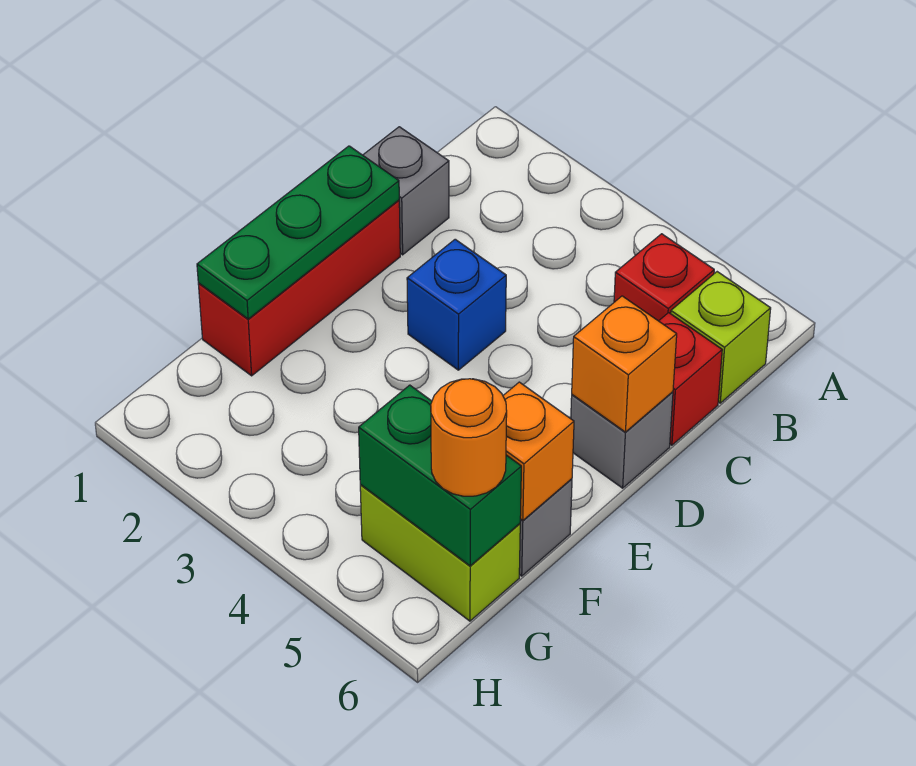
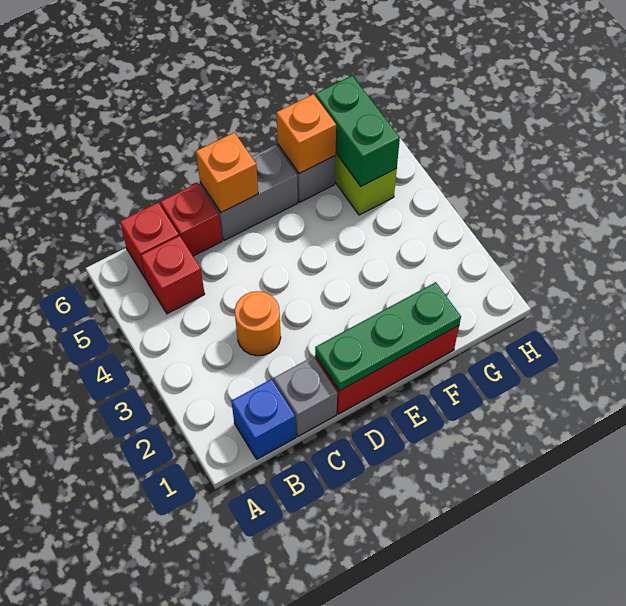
lime brick B6 level 1 -> red brick B6 level 1
blue brick D3 level 1 -> blue brick B1 level 1
grey brick D6 level 1 -> grey brick D6:E6 level 1
orange round brick G6 level 3 -> orange round brick C3 level 1

